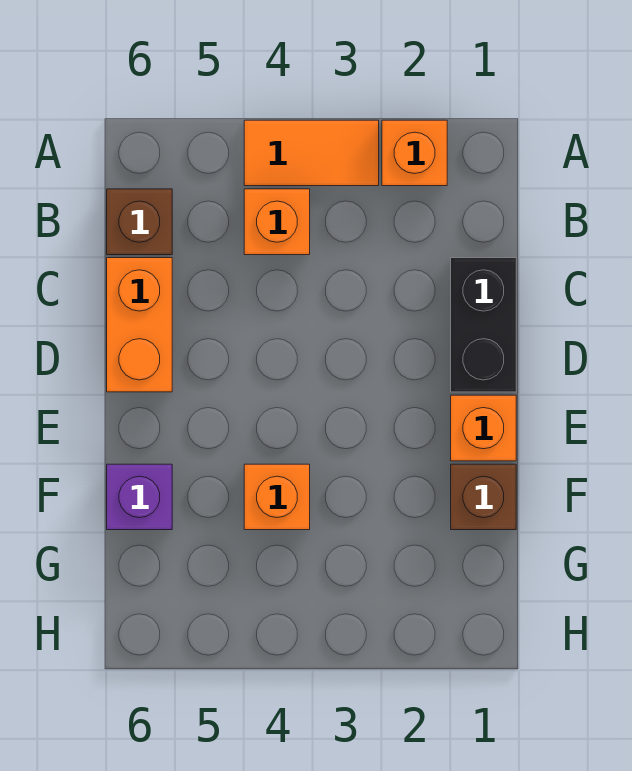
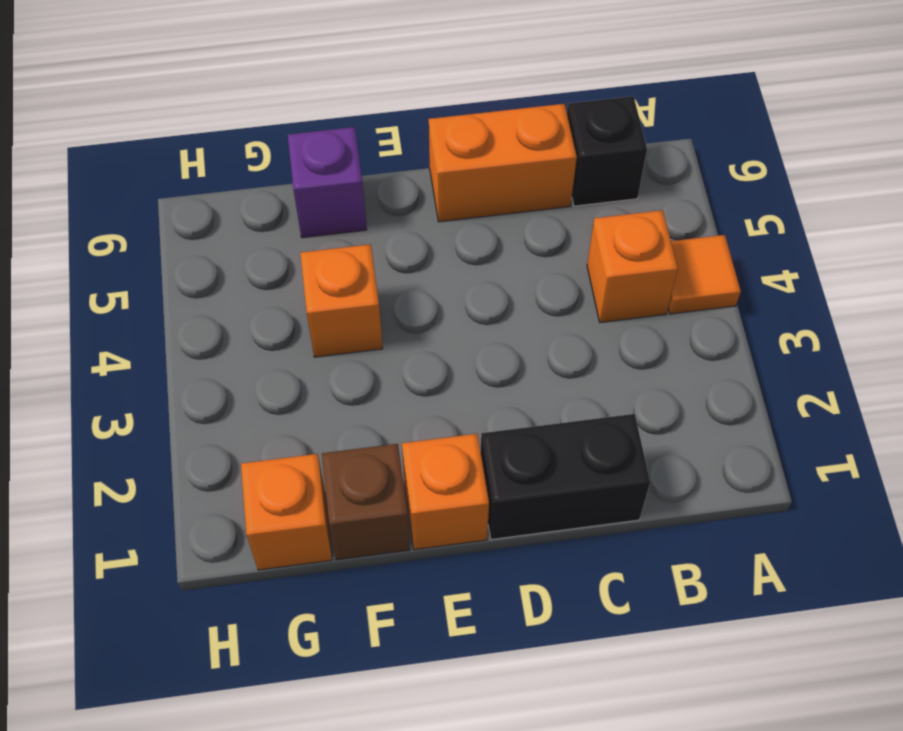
orange brick A2 level 1 -> orange brick G1 level 1
orange tile A3:A4 level 1 -> orange tile A4 level 1
brown brick B6 level 1 -> black brick B6 level 1

